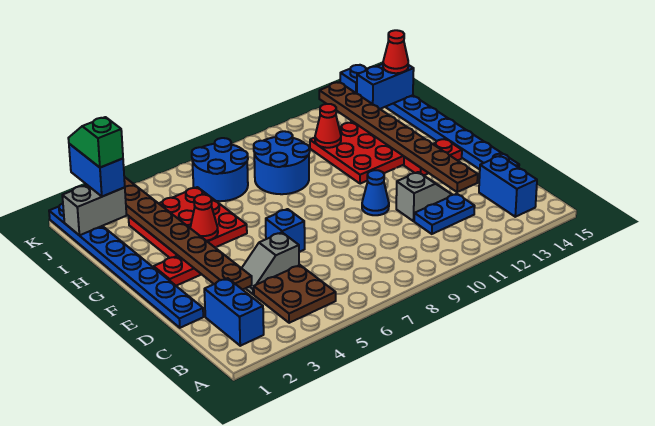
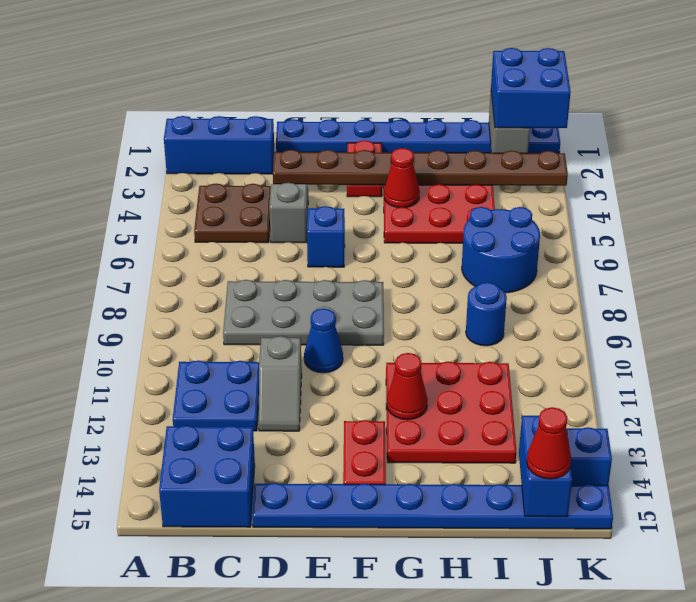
blue brick B2:C2 level 1 -> blue brick A2:C2 level 1
blue brick B14:C14 level 1 -> blue brick B14:C15 level 1
none -> grey plate C8:F9 level 1
blue plate C11:C12 level 1 -> blue plate B11:C12 level 1
brown plate D13:K13 level 2 -> none
blue round brick H8:I9 level 1 -> blue round brick I9 level 1
red cone I11 level 2 -> red cone G12 level 2
blue brick J2:K2 level 3 -> blue brick J1:K2 level 3
green slope J2:K2 level 4 top J -> none

